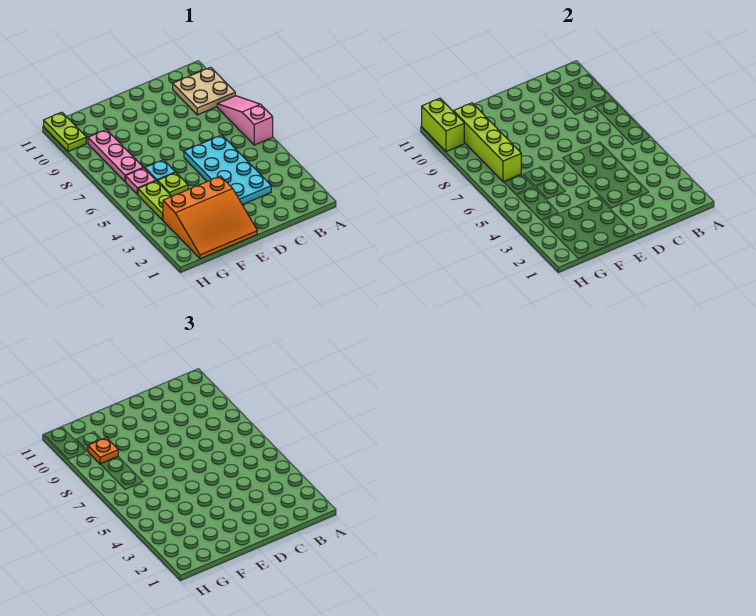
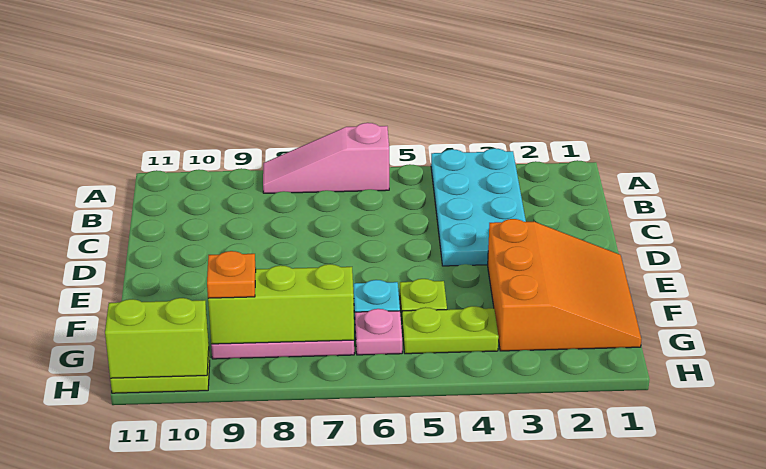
tan plate A9:B10 level 1 -> none
cyan plate C3:D6 level 1 -> cyan plate A3:D4 level 1
lime brick G7:G10 level 2 -> lime brick G7:G9 level 2

